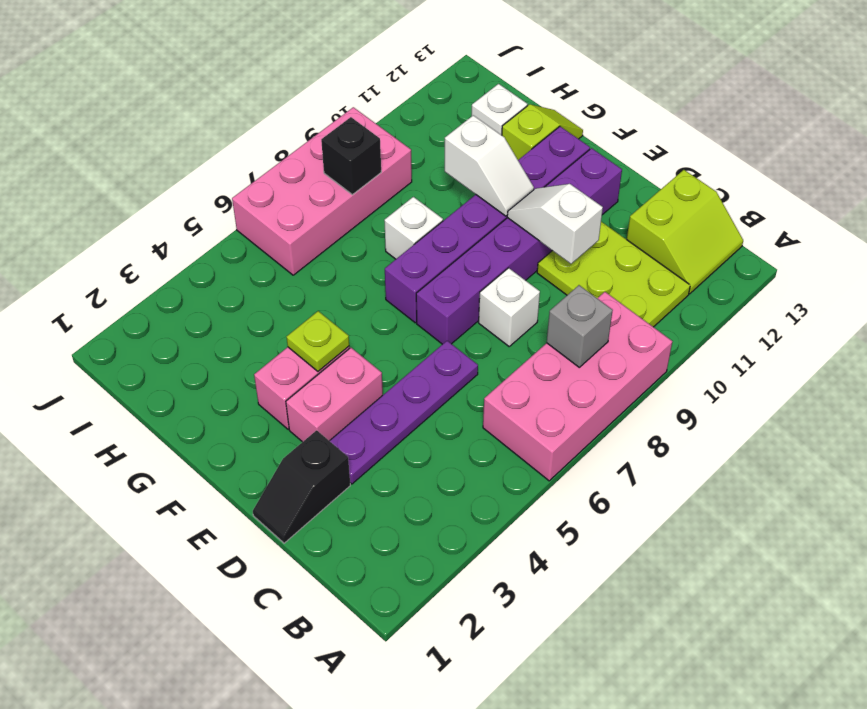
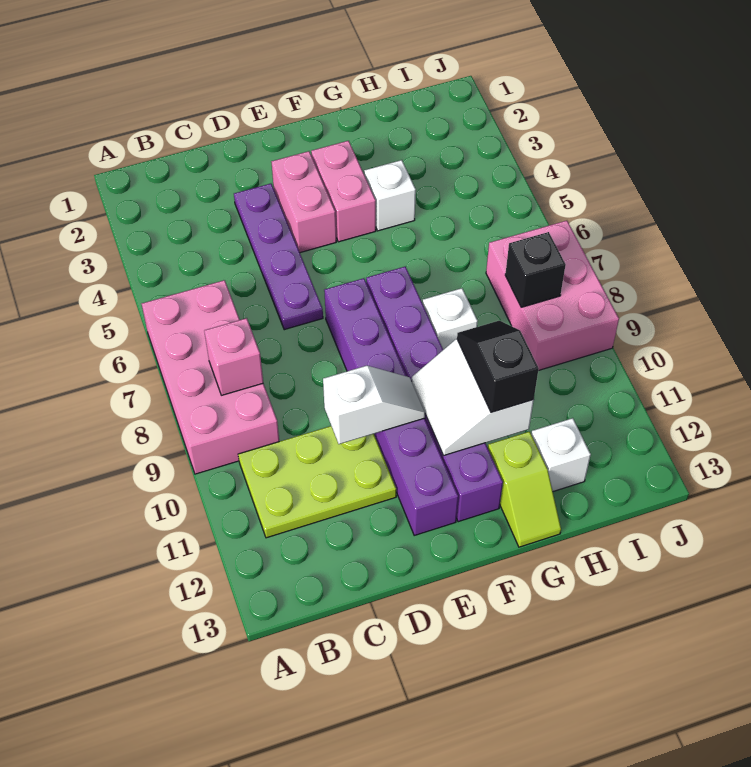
grey brick B8 level 2 -> pink brick B8 level 2
lime slope B12:C13 level 1 top C -> none
black slope D1:D2 level 1 top 2 -> black slope G10:G11 level 3 top 11
white brick D8 level 1 -> white brick G4 level 1
lime plate F4 level 2 -> none
white slope F10:G10 level 2 top G -> white slope F10:G11 level 2 top G
pink brick I6:J9 level 1 -> pink brick I7:J9 level 1

